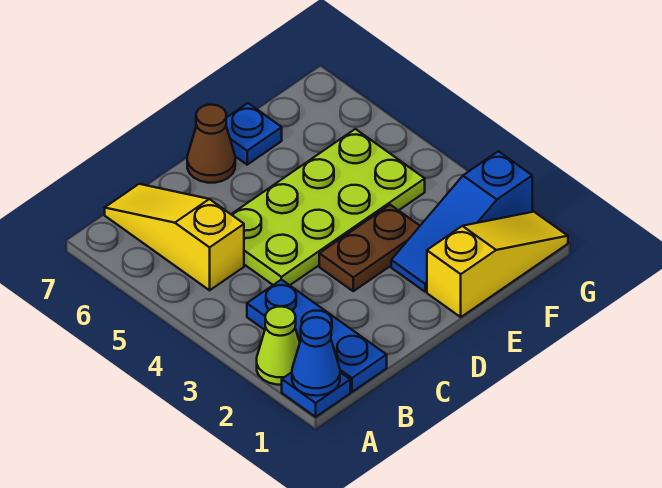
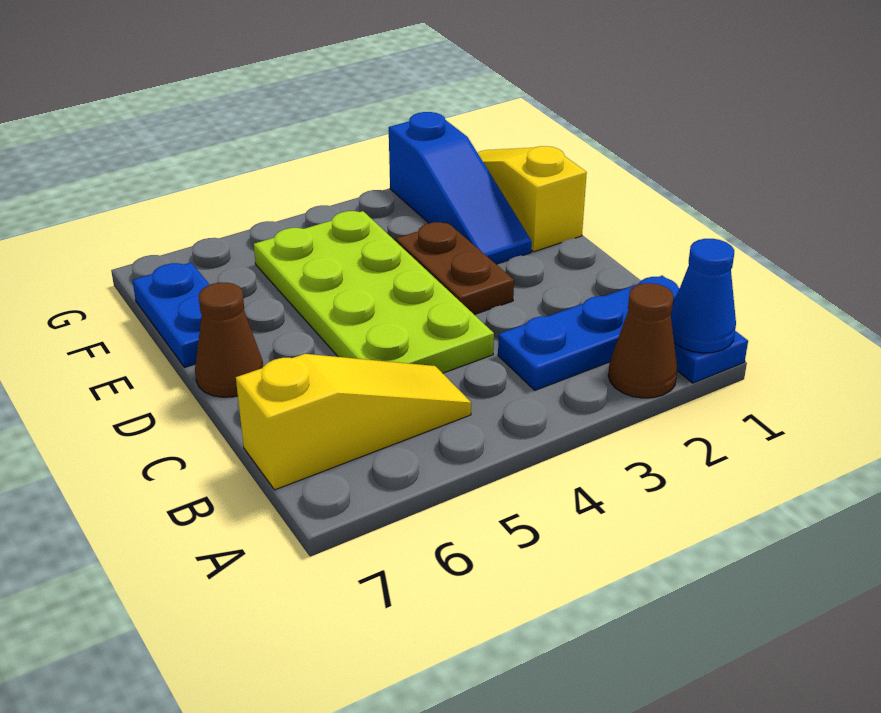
lime cone A2 level 1 -> brown cone A2 level 1
yellow slope B5:B7 level 1 top 5 -> yellow slope B5:B7 level 1 top 7
blue plate E7 level 1 -> blue plate E7:F7 level 1

